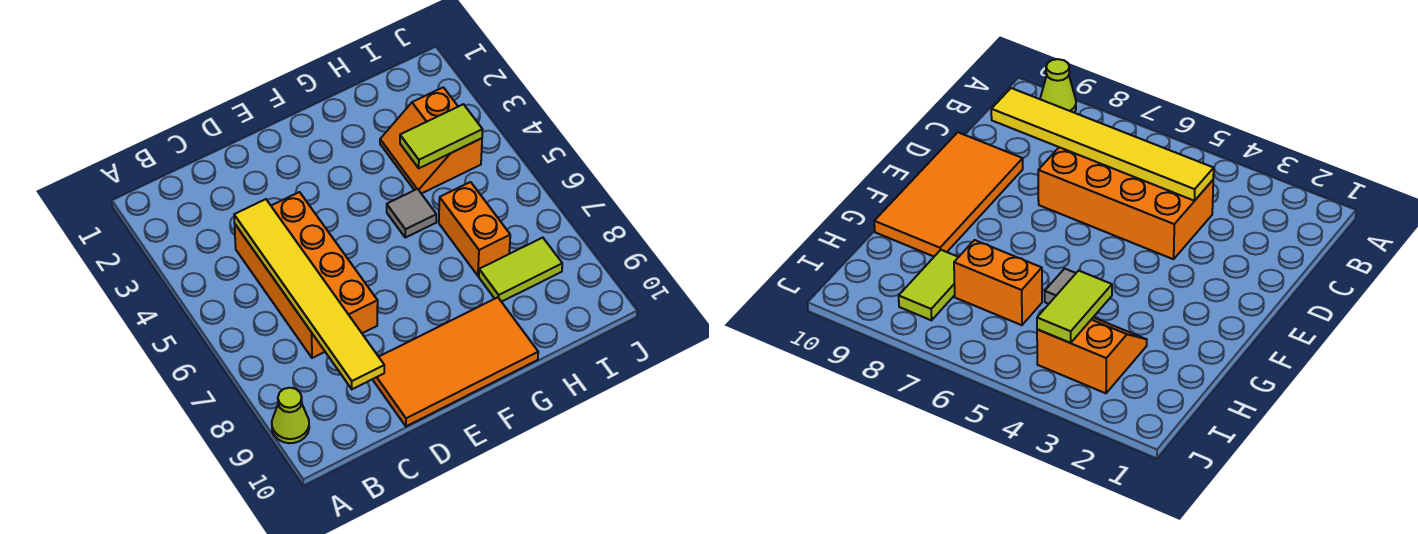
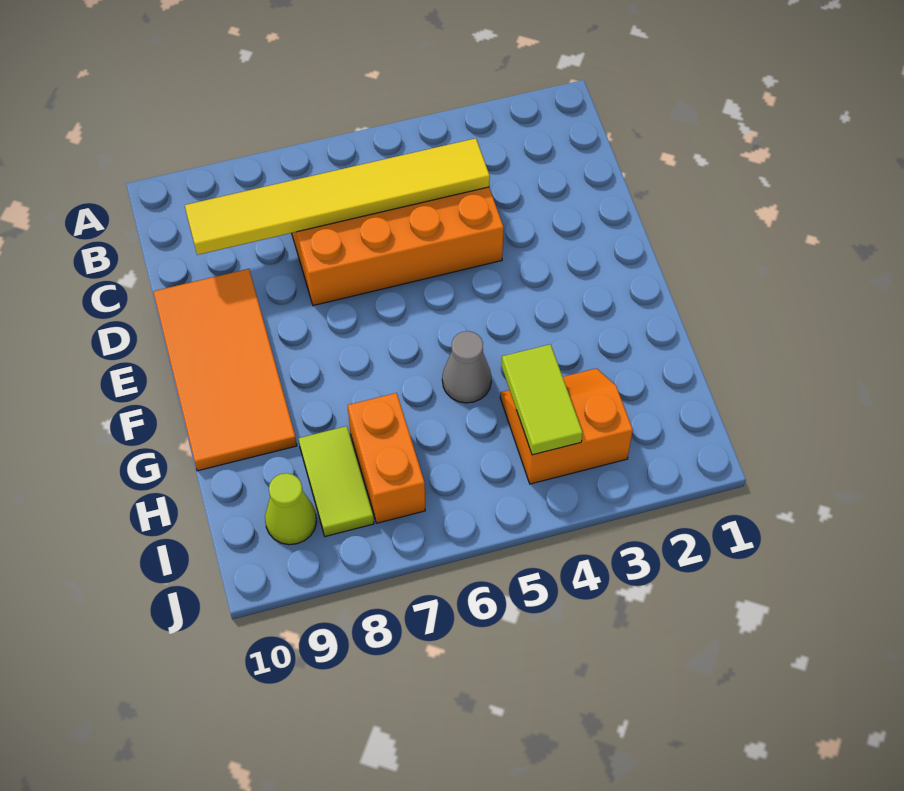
lime cone A9 level 1 -> lime cone I9 level 1
grey tile G5 level 1 -> grey cone G5 level 1
orange brick H6:H7 level 1 -> orange brick H7:I7 level 1

